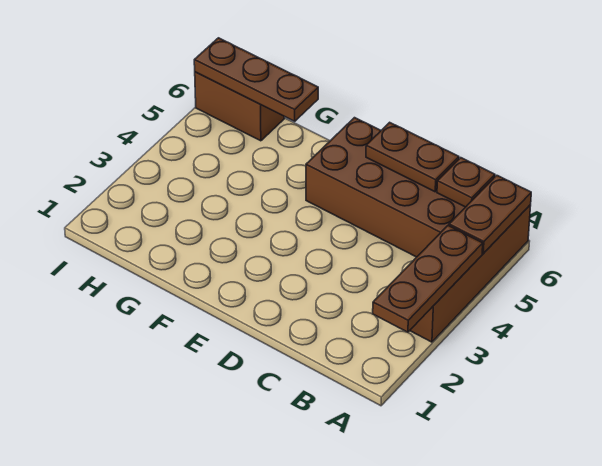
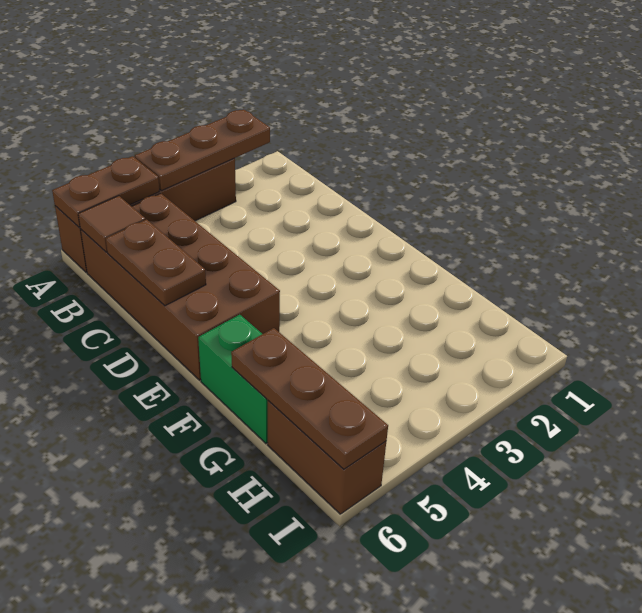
brown plate B6 level 2 -> brown tile B6 level 2
none -> green brick F6:G6 level 1

